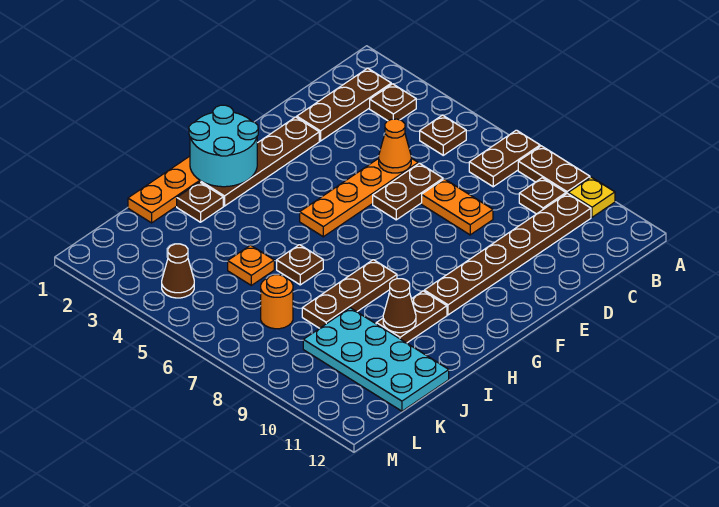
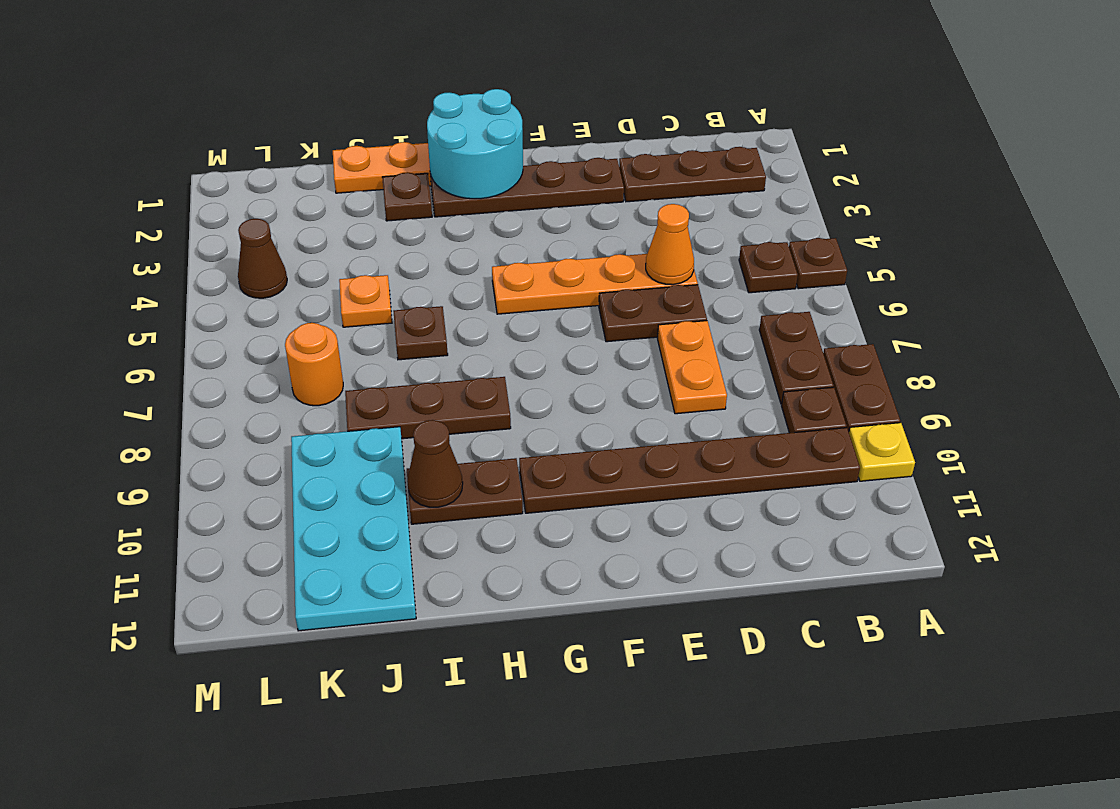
brown plate A7:B7 level 1 -> brown plate B7:B8 level 1
brown plate B3 level 1 -> brown plate A5 level 1

